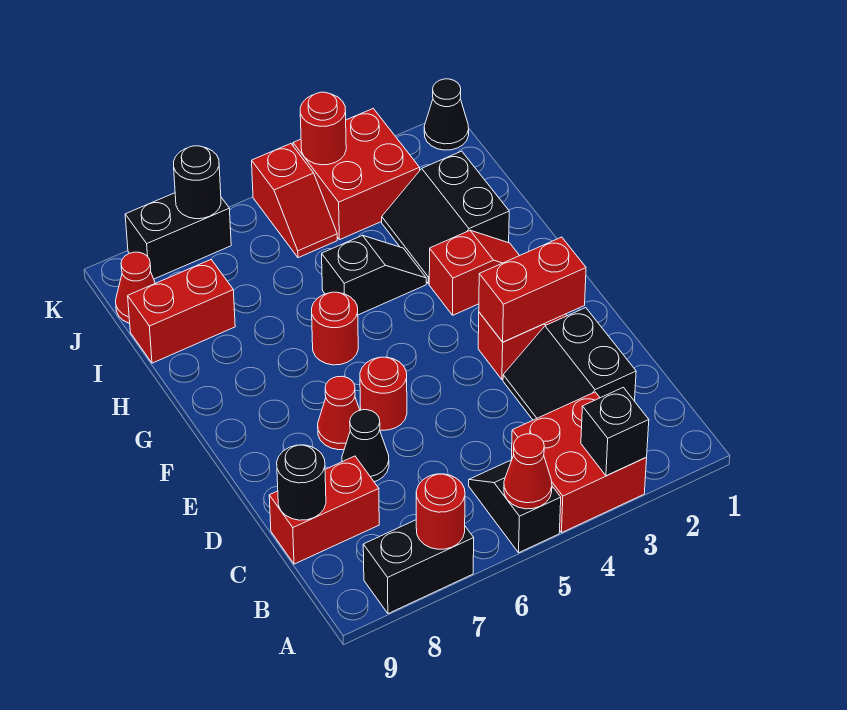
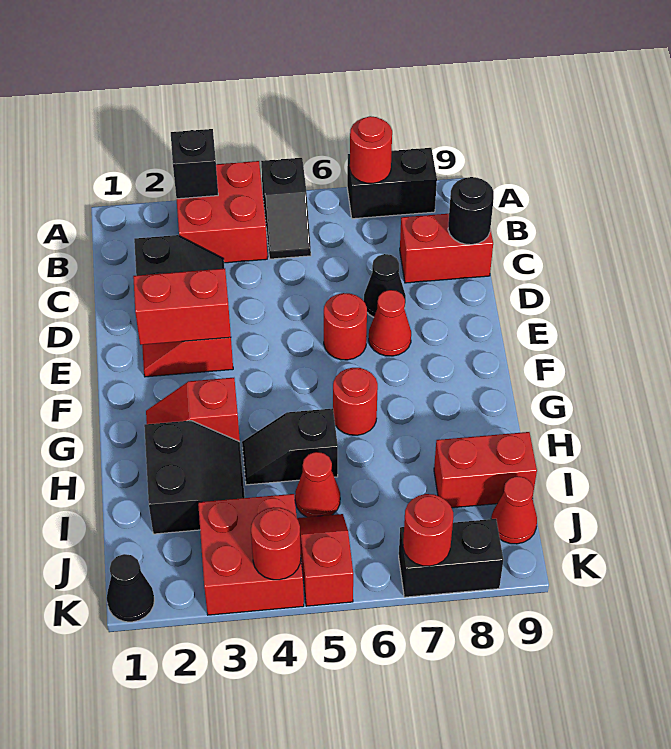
red cone A5 level 2 -> red cone I5 level 1
black round brick K7 level 2 -> red round brick K7 level 2

